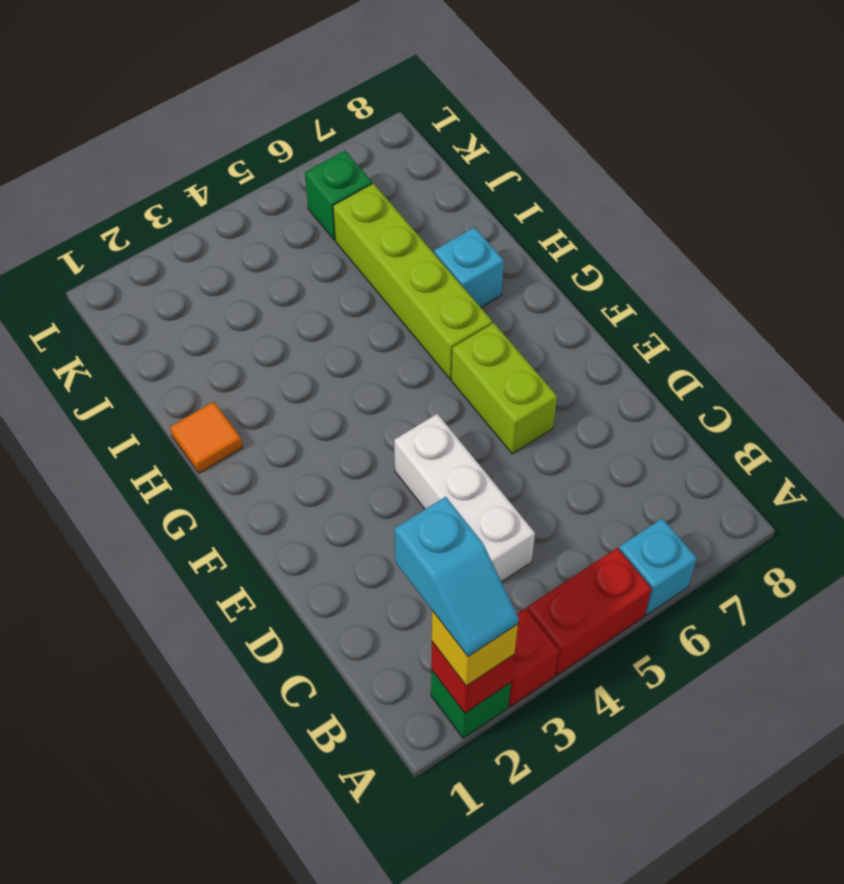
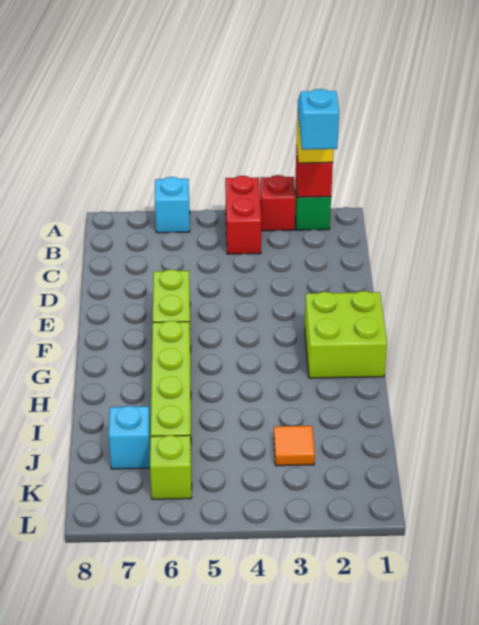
red brick A4:A5 level 1 -> red brick A4:B4 level 1
white brick C4:E4 level 1 -> none
none -> lime brick F1:G2 level 1
orange tile H1 level 1 -> orange tile J3 level 1
cyan brick H7 level 1 -> cyan brick J7 level 1
green brick K6 level 1 -> lime brick K6 level 1

